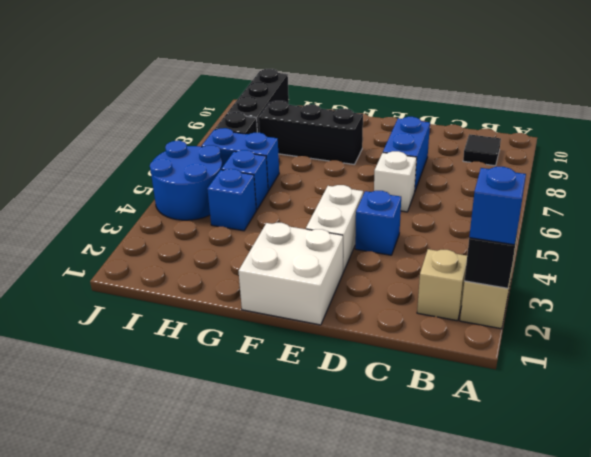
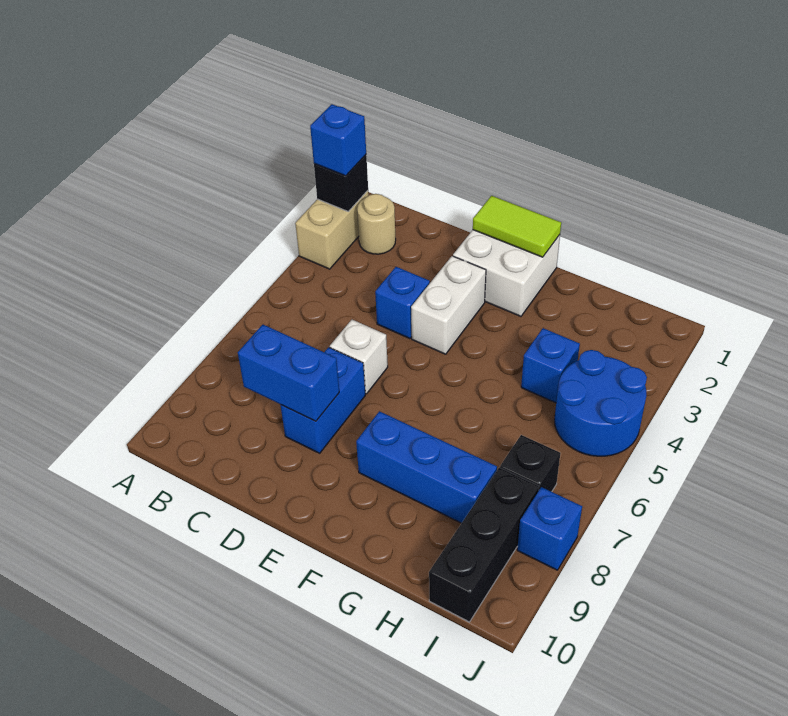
tan brick B2 level 1 -> tan round brick B2 level 1
black tile B9 level 1 -> none
none -> lime tile E1:F1 level 2
black brick F8:H8 level 1 -> blue brick F8:H8 level 1
blue brick H5 level 1 -> blue brick J8 level 1
blue brick H6:I6 level 1 -> blue brick C8:D8 level 2

